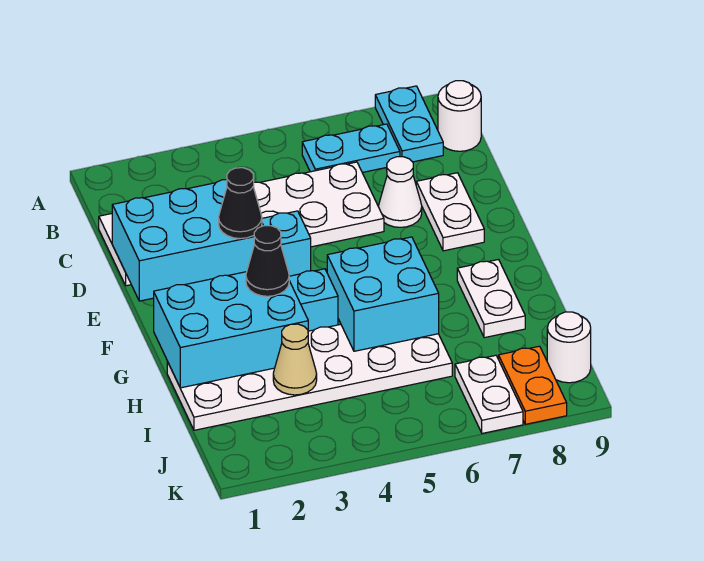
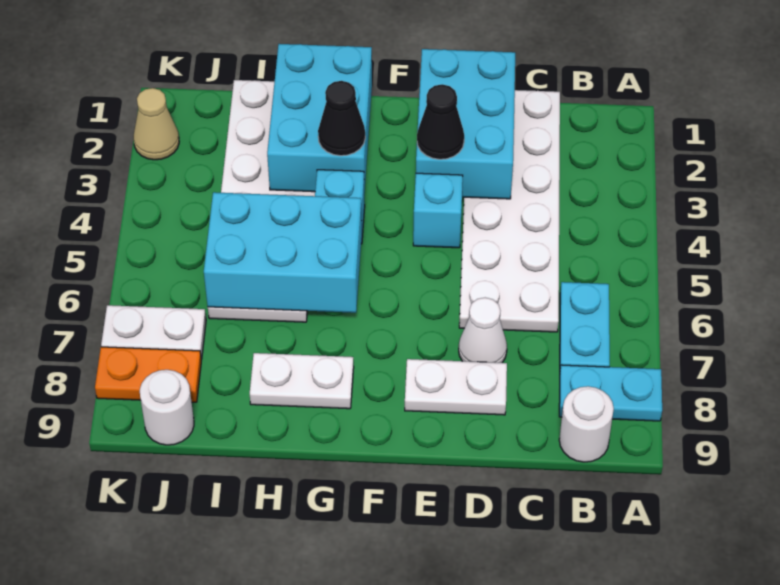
cyan brick G5:H6 level 2 -> cyan brick G5:I6 level 2
tan cone I3 level 2 -> tan cone K2 level 1

